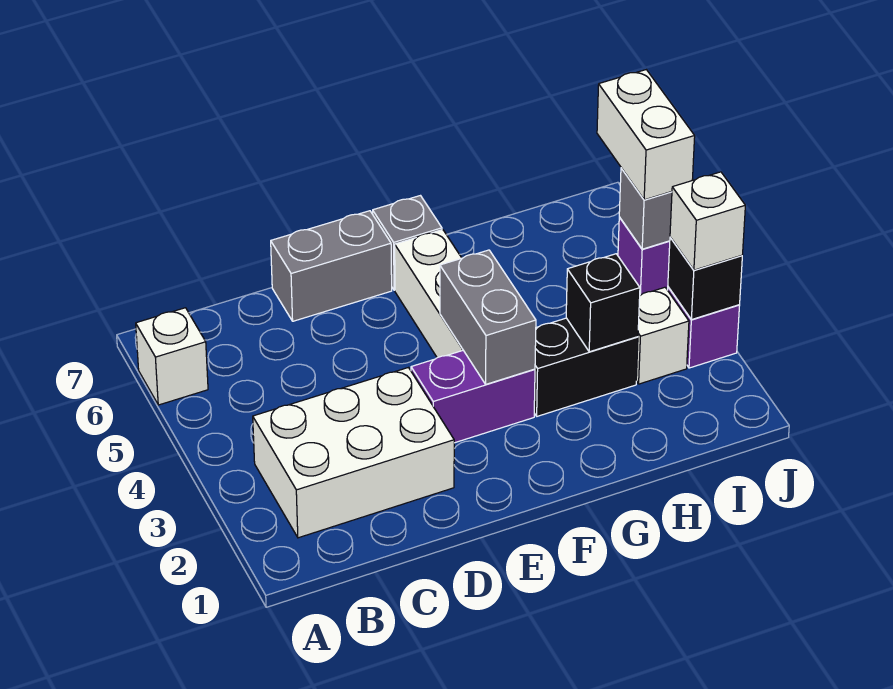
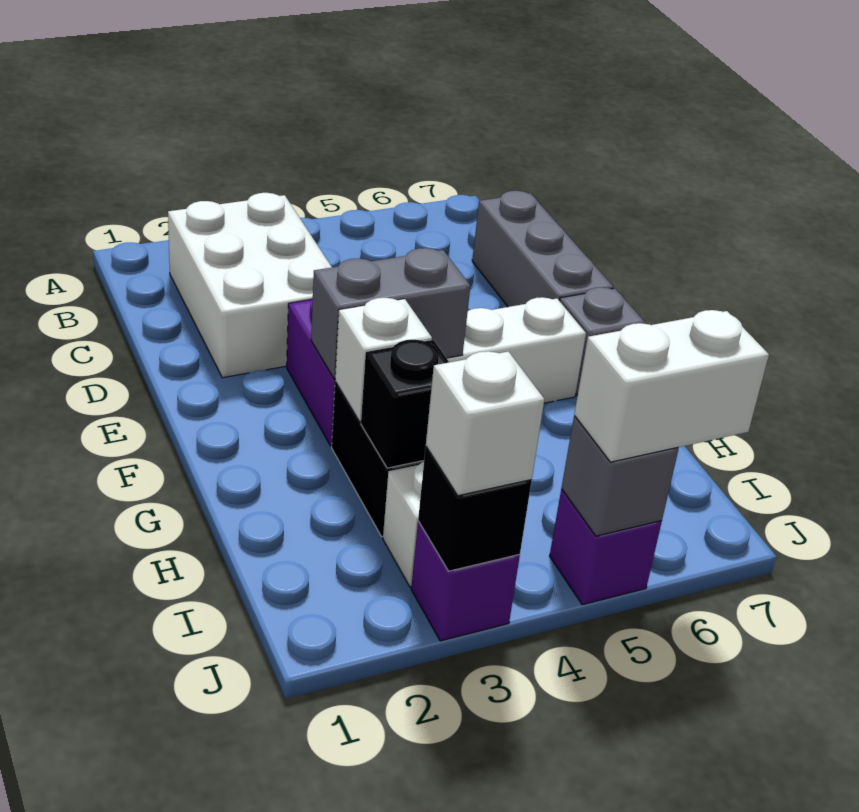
white brick A6 level 1 -> white brick G3 level 2
grey brick D7:E7 level 1 -> grey brick C7:E7 level 1

